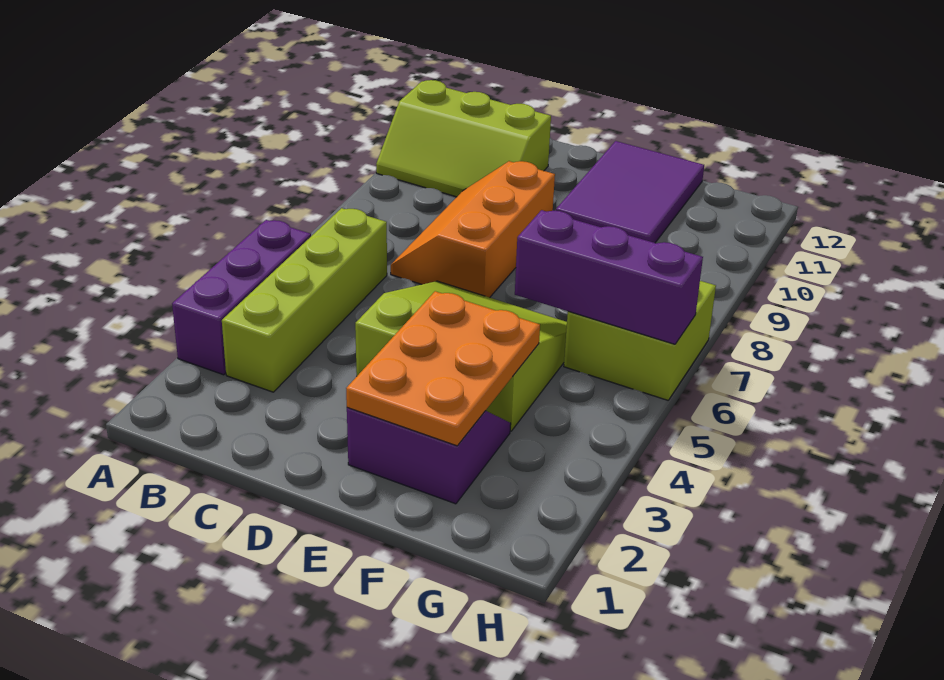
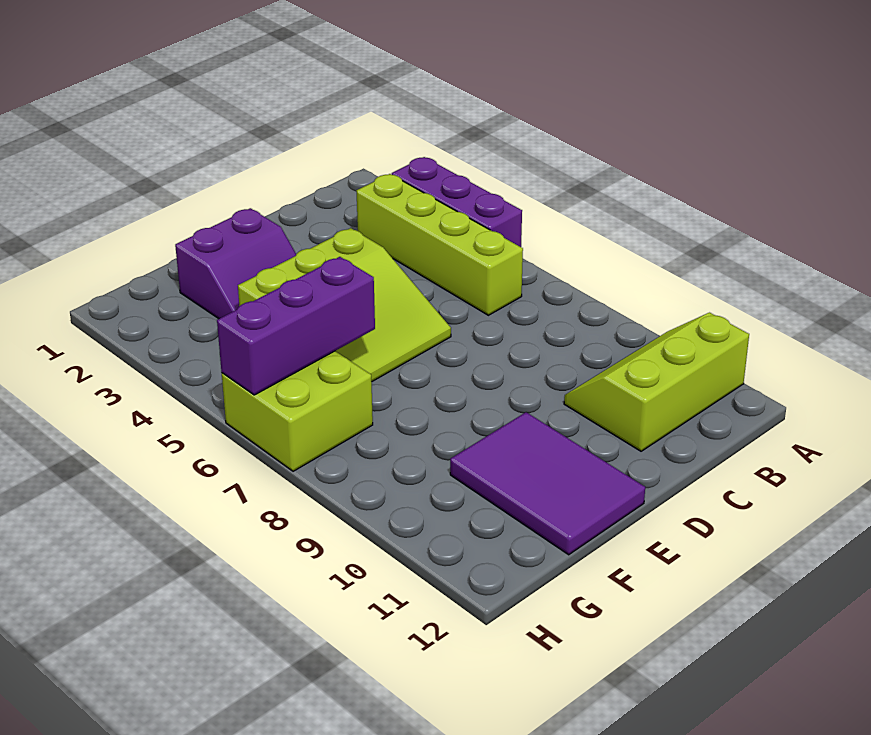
orange slope C7:D9 level 1 top D -> none
orange plate E2:F4 level 2 -> none

